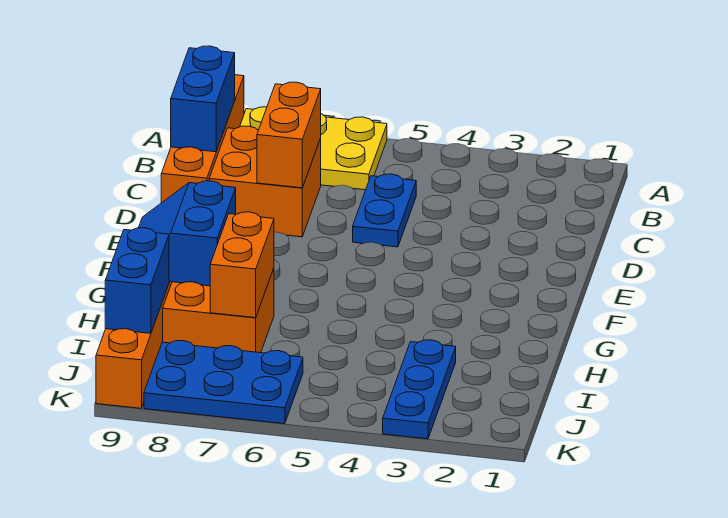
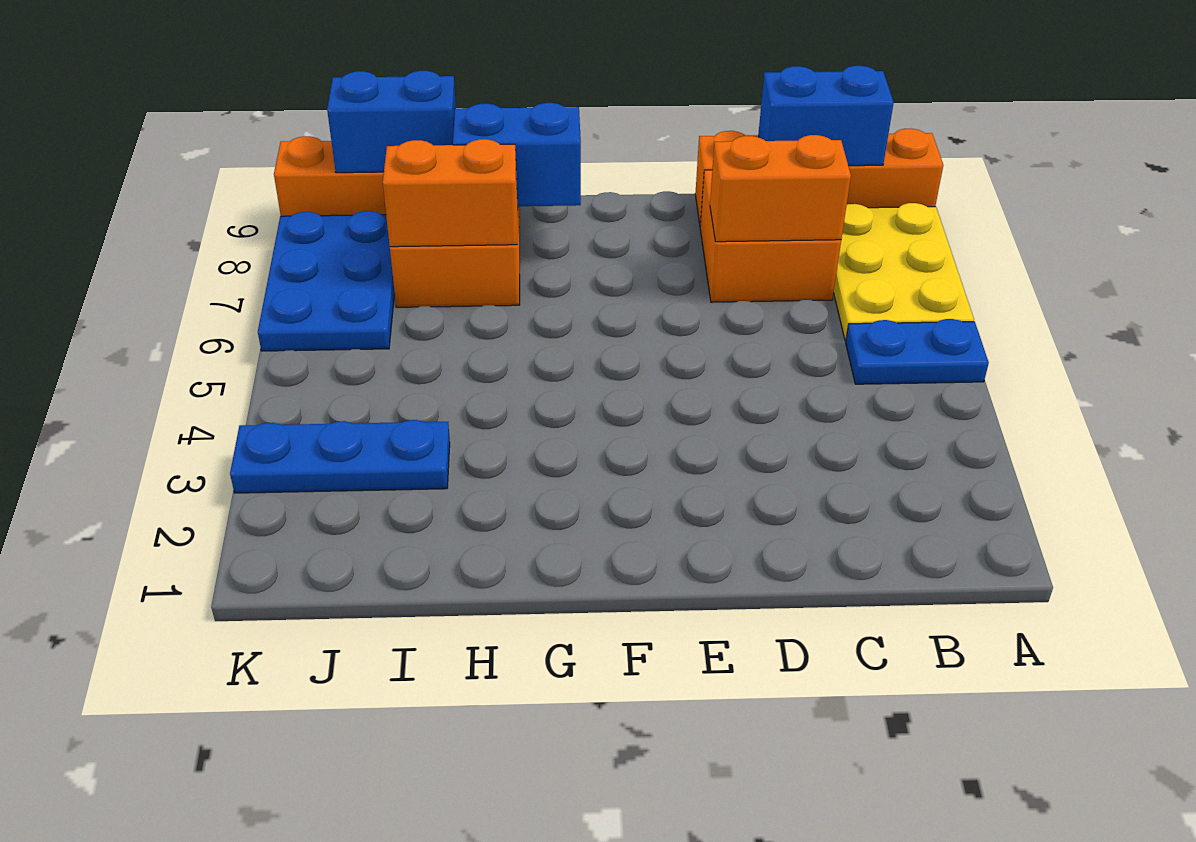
blue plate C5:D5 level 1 -> blue plate A5:B5 level 1

